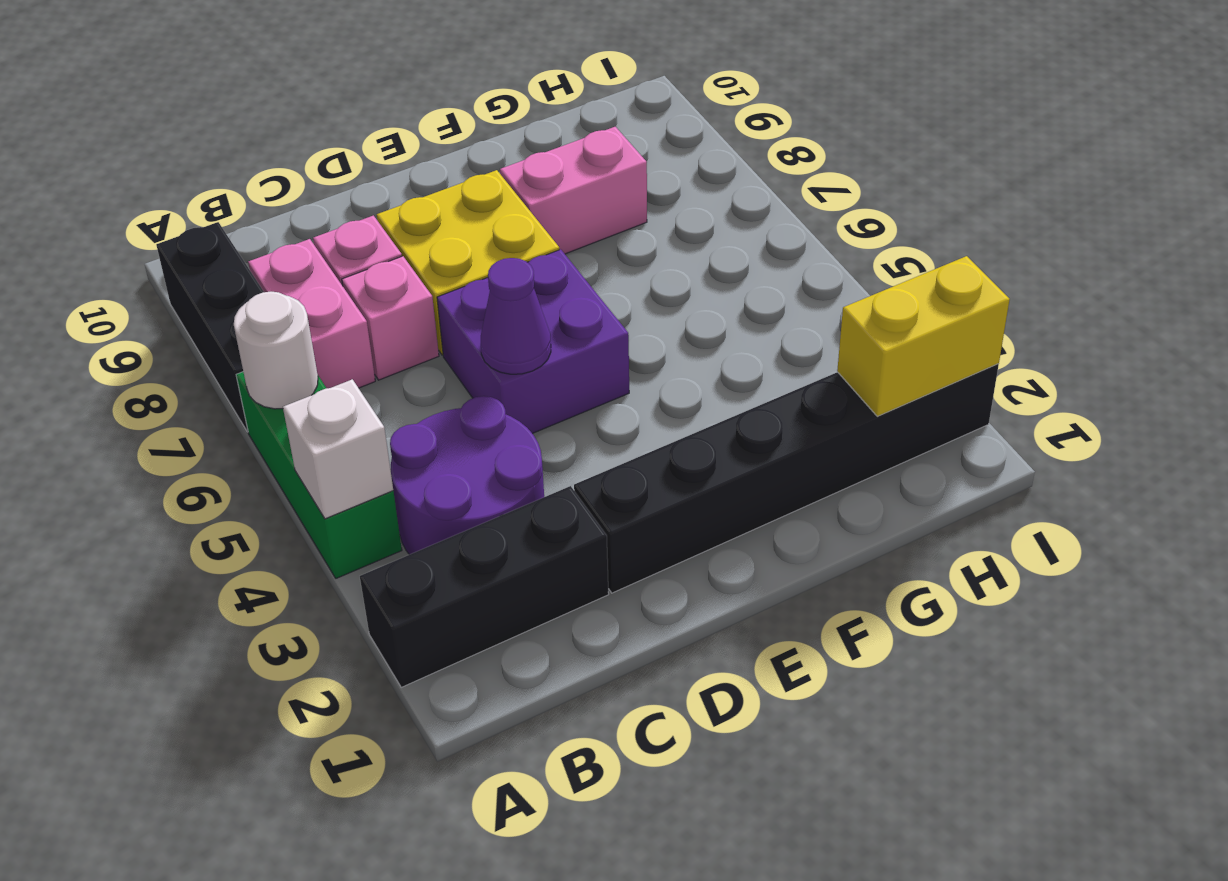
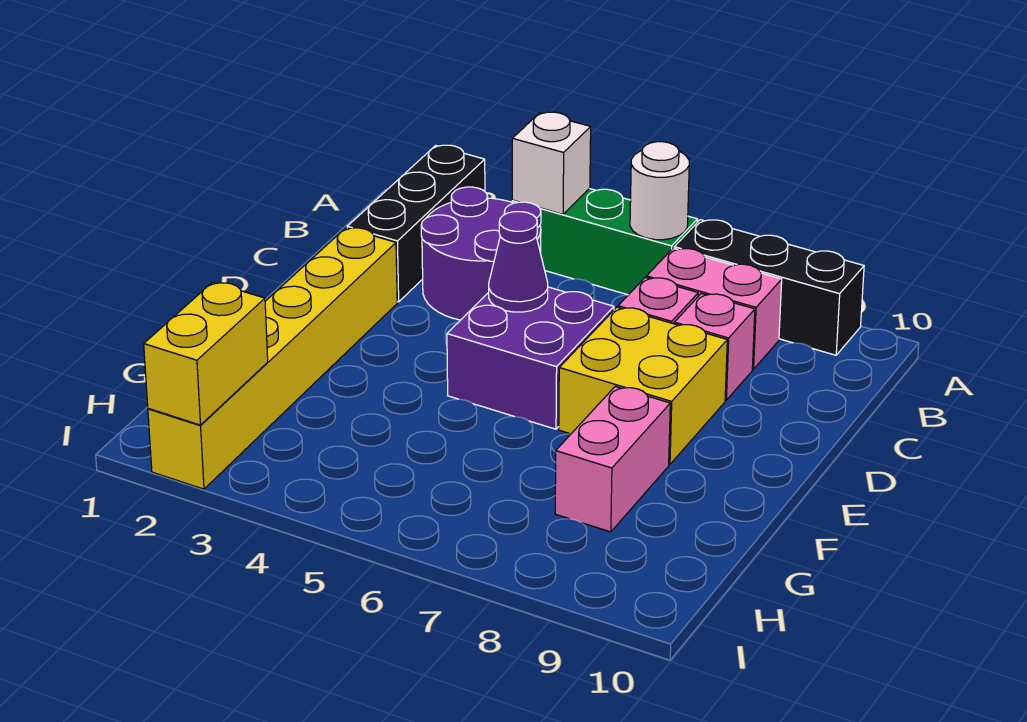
black brick D2:I2 level 1 -> yellow brick D2:I2 level 1

